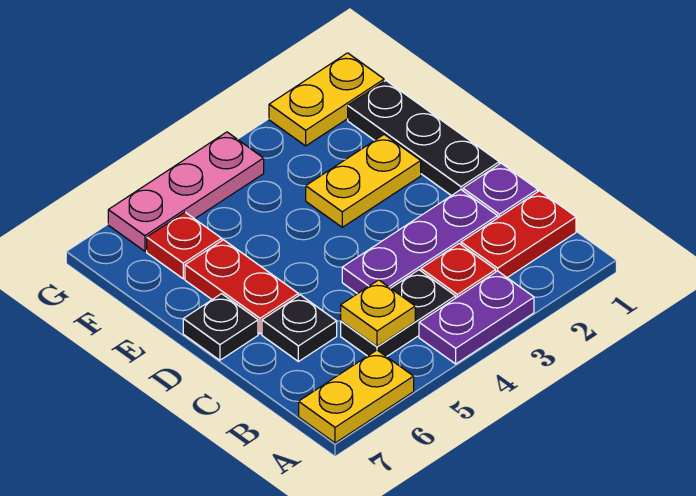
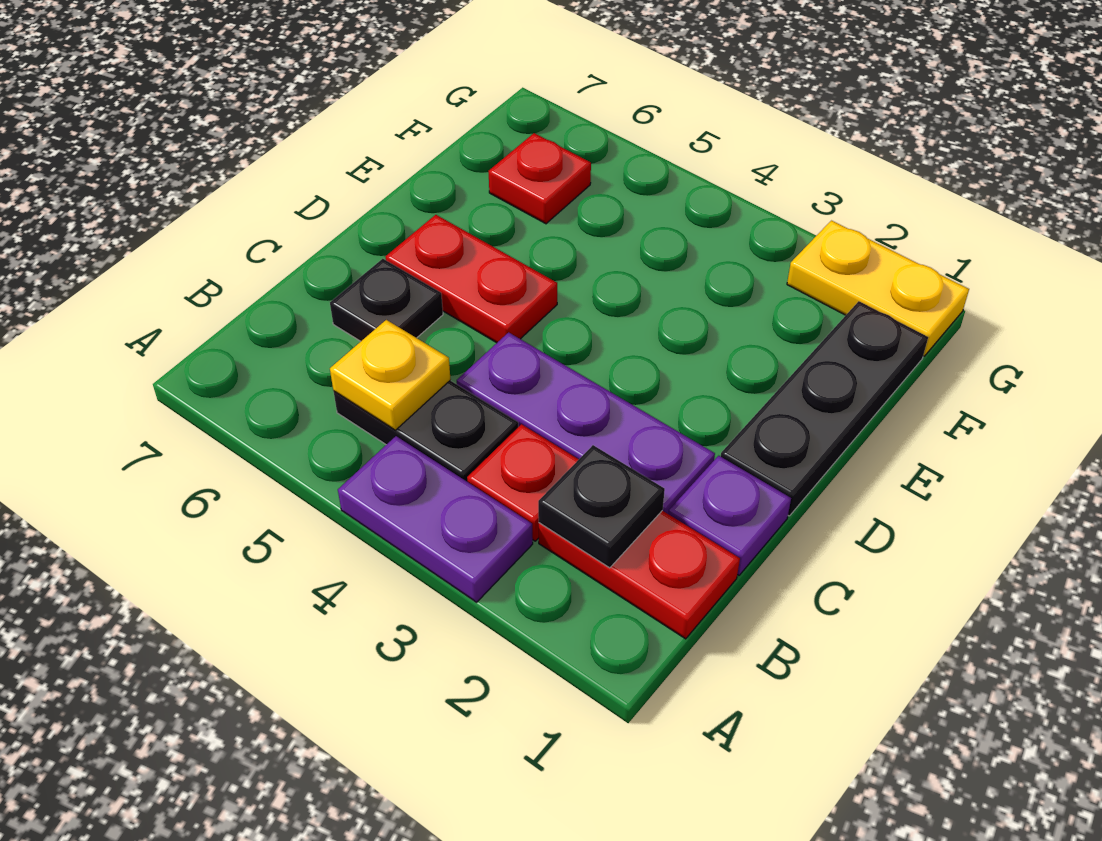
yellow plate A6:A7 level 1 -> none
red plate D6:E6 level 1 -> red plate D5:D6 level 1
black plate D7 level 1 -> black plate B2 level 2
yellow plate E2:E3 level 1 -> none
pink plate G4:G6 level 1 -> none

